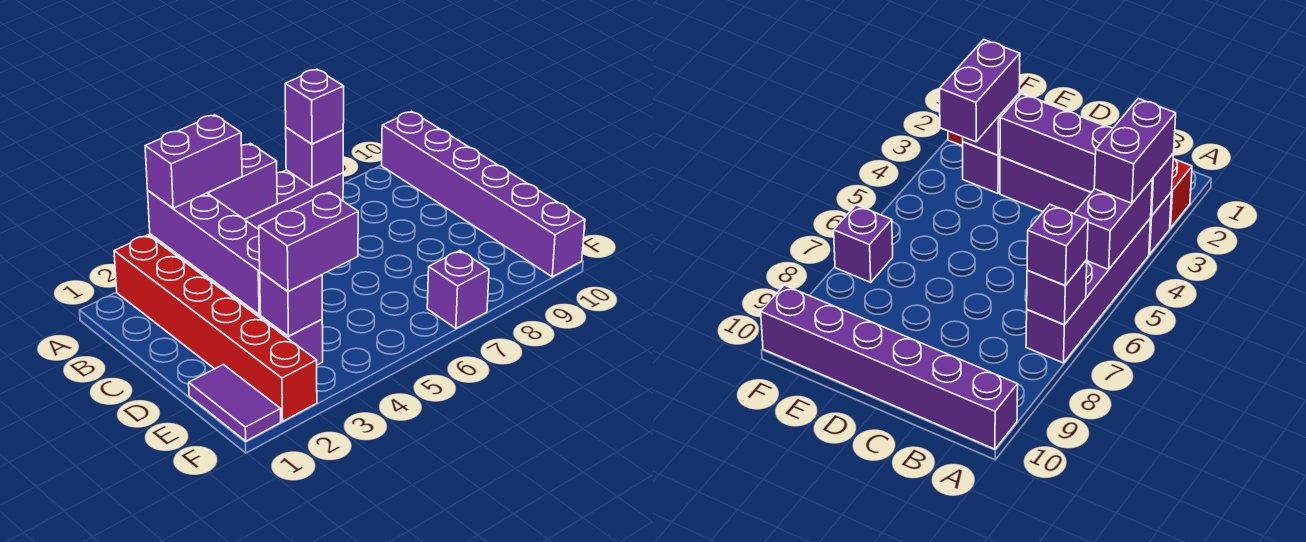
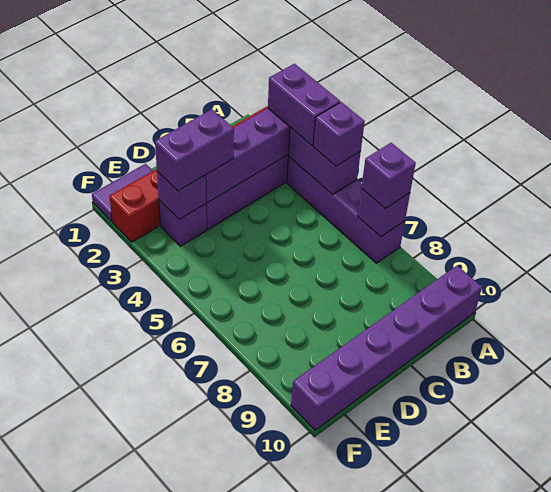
purple brick E3:E4 level 3 -> purple brick D3:E3 level 3
purple brick F7 level 1 -> purple brick A5 level 3

